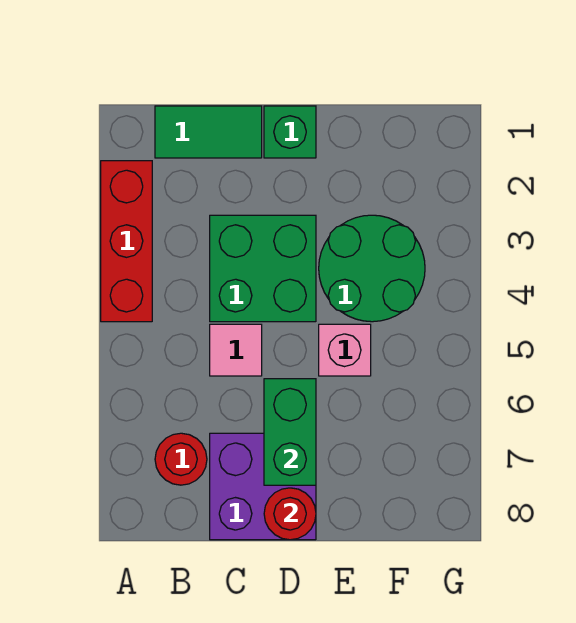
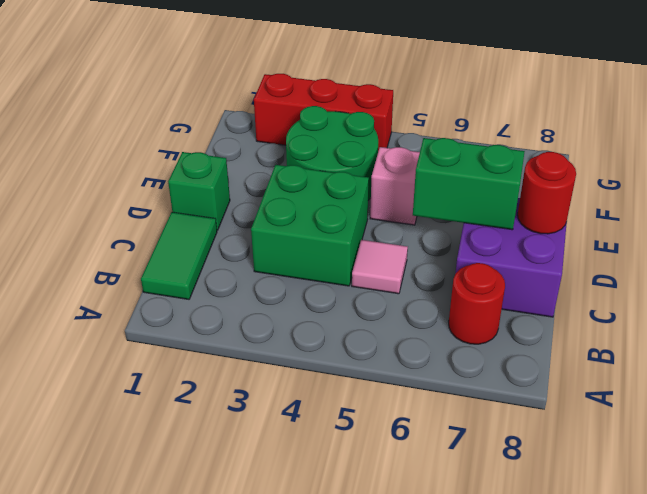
red brick A2:A4 level 1 -> red brick G2:G4 level 1

